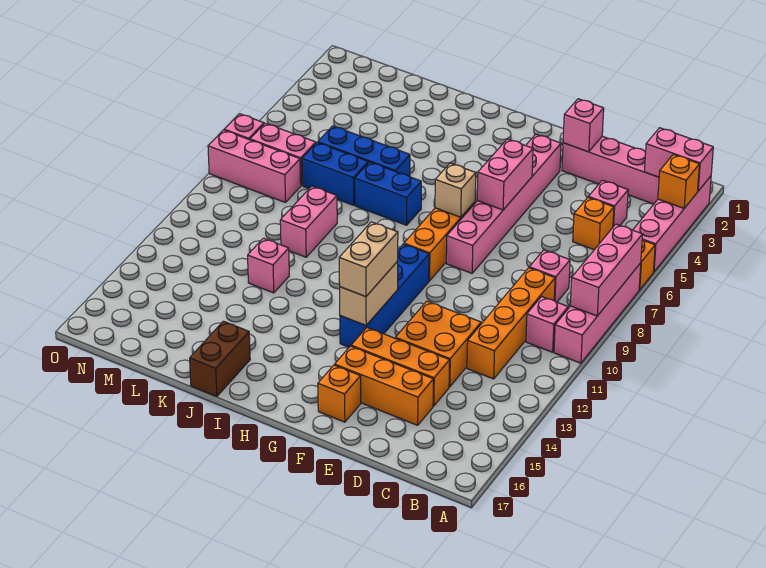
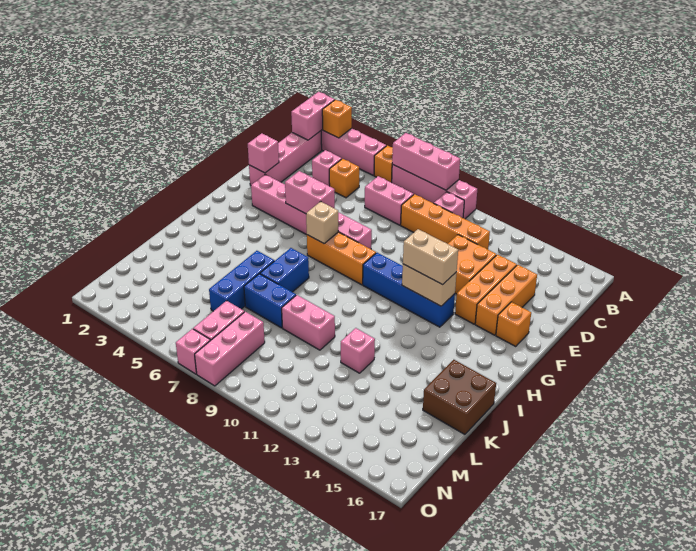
pink brick C8 level 1 -> pink brick C7:C8 level 1
brown brick J16:J17 level 1 -> brown brick J16:K17 level 1
blue brick K7:L7 level 1 -> blue brick K7:K8 level 1

